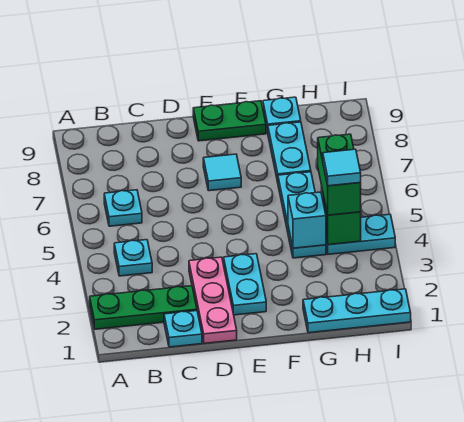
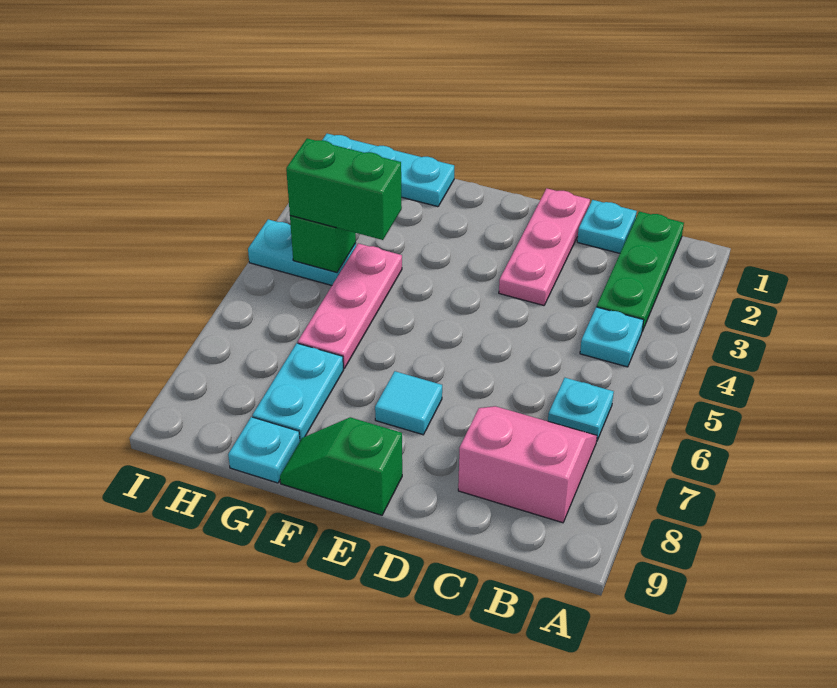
green plate A2:C2 level 1 -> green plate B1:B3 level 1
none -> pink slope B7:C8 level 1 top 8
cyan plate E2:E3 level 1 -> none
green plate E9:F9 level 1 -> green slope E9:F9 level 1 top E
cyan plate G4:G6 level 1 -> pink plate G4:G6 level 1
cyan brick G4 level 2 -> none
green brick H4:H5 level 3 -> green brick G4:H4 level 3
cyan tile H4 level 4 -> none

